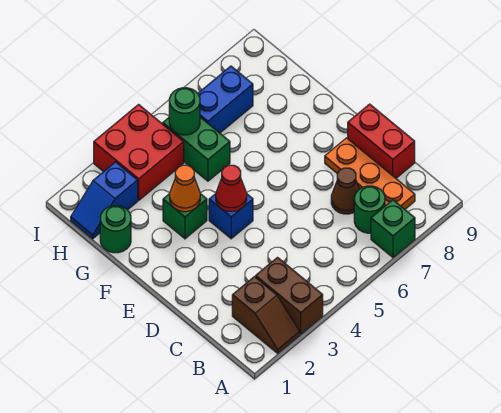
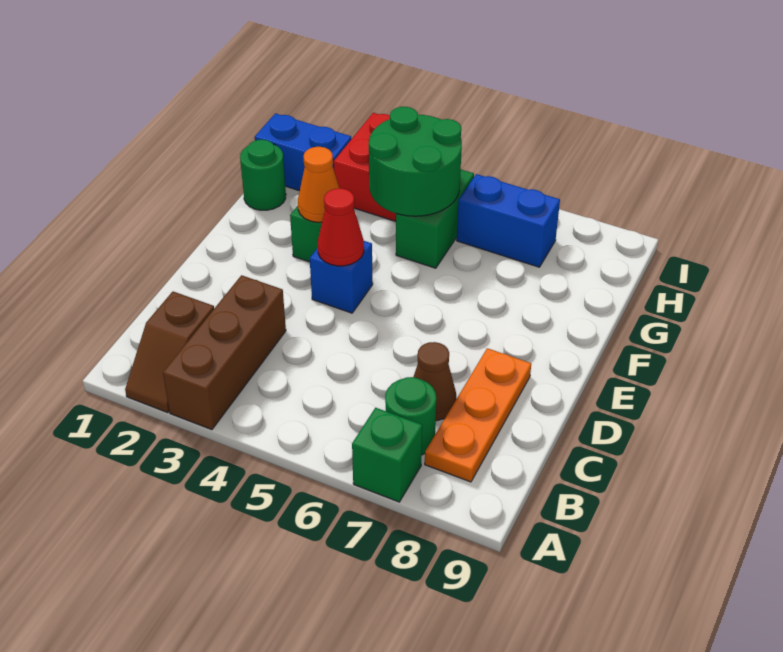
brown brick A3:B3 level 1 -> brown brick A3:C3 level 1
red brick C9:D9 level 1 -> none
blue slope H1:H2 level 1 top 2 -> blue brick H1:H2 level 1
green round brick H5 level 2 -> green round brick G4:H5 level 2

